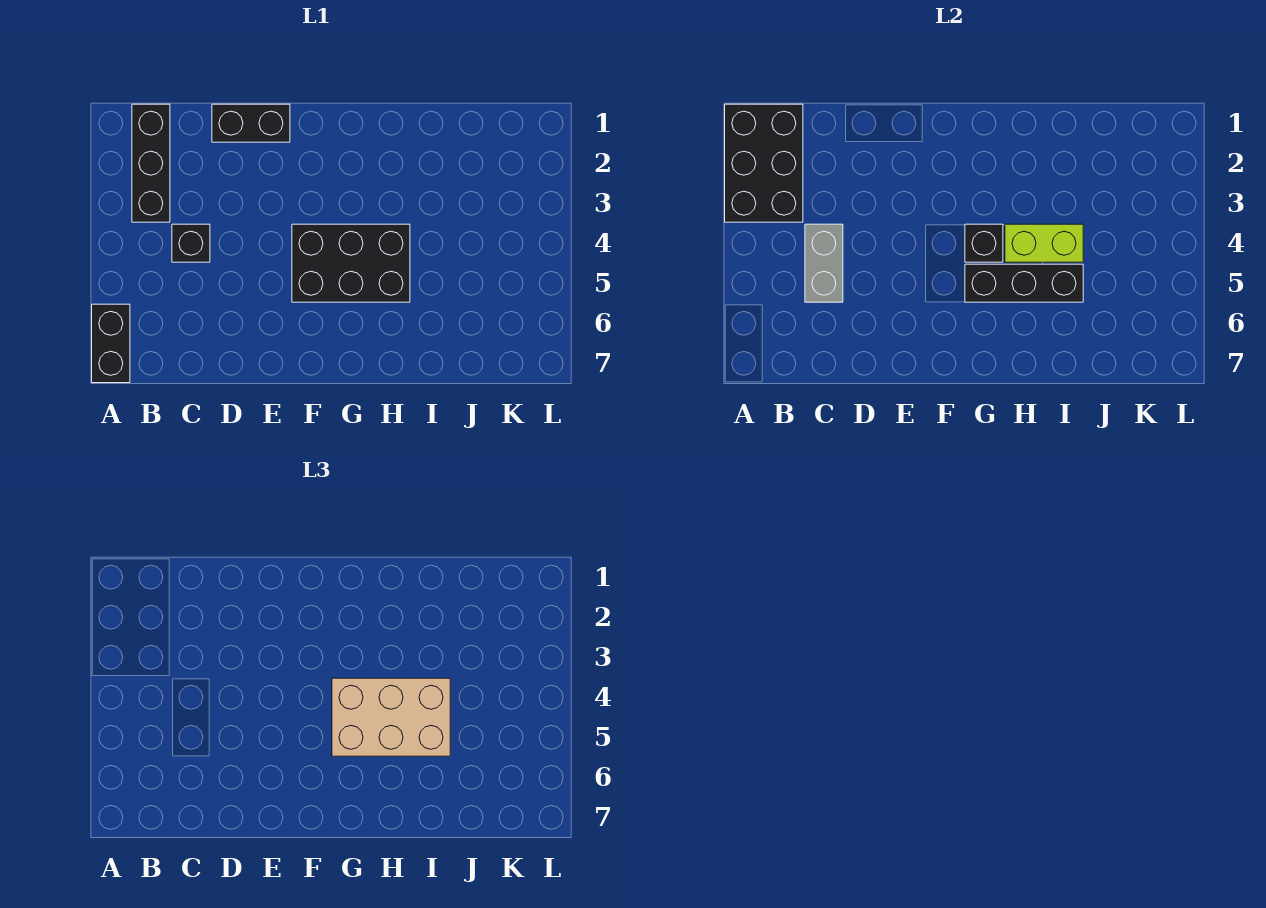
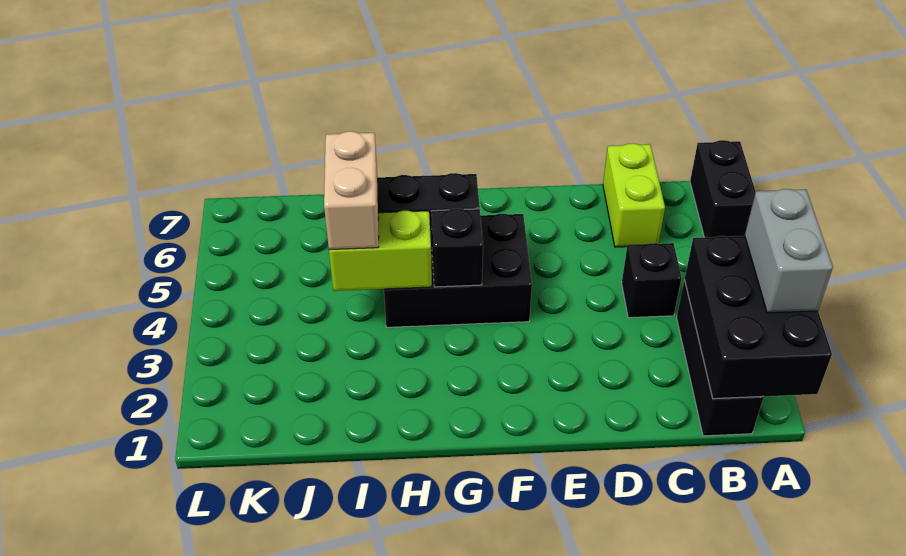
grey brick C4:C5 level 2 -> grey brick A2:A3 level 3
none -> lime brick C6:C7 level 1
black brick D1:E1 level 1 -> none
tan brick G4:I5 level 3 -> tan brick I4:I5 level 3

